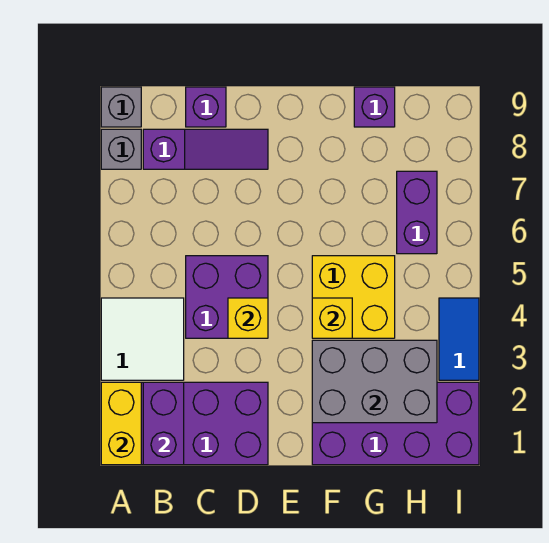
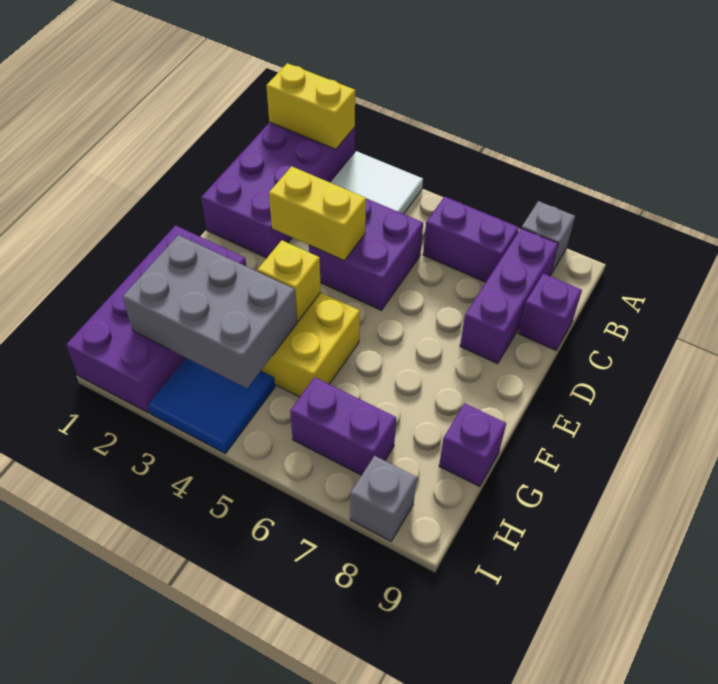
grey brick A9 level 1 -> grey brick I8 level 1
purple brick B1:B2 level 2 -> purple brick B6:B7 level 1
purple slope B8:D8 level 1 top B -> purple brick B8:D8 level 1
yellow brick D4 level 2 -> yellow brick D3:D4 level 2
grey brick F2:H3 level 2 -> grey brick G2:H4 level 2
blue tile I3:I4 level 1 -> blue tile H3:I4 level 1

